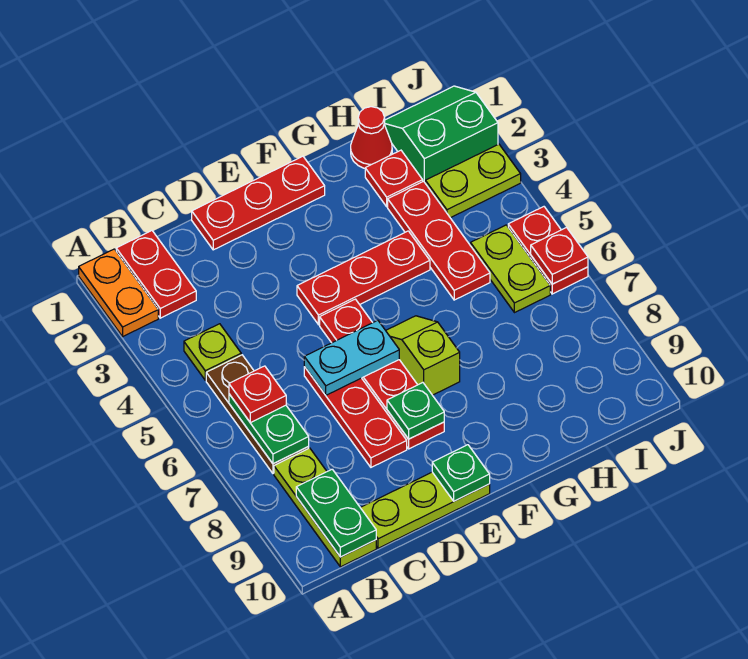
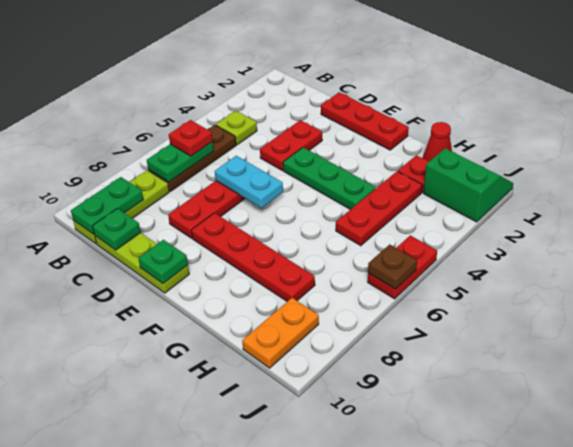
orange plate A1:A2 level 1 -> orange plate I9:I10 level 1
red plate B1:B2 level 1 -> red plate D3:D4 level 1
red plate E4:G4 level 1 -> green plate E4:G4 level 1
red plate E5:E8 level 1 -> red plate E8:H8 level 1
green plate E8 level 2 -> green plate C10 level 2
lime slope F6:F7 level 1 top 7 -> none
lime plate I3:J3 level 1 -> none
lime plate I5:I6 level 1 -> none
red plate J6 level 2 -> brown plate J6 level 2

